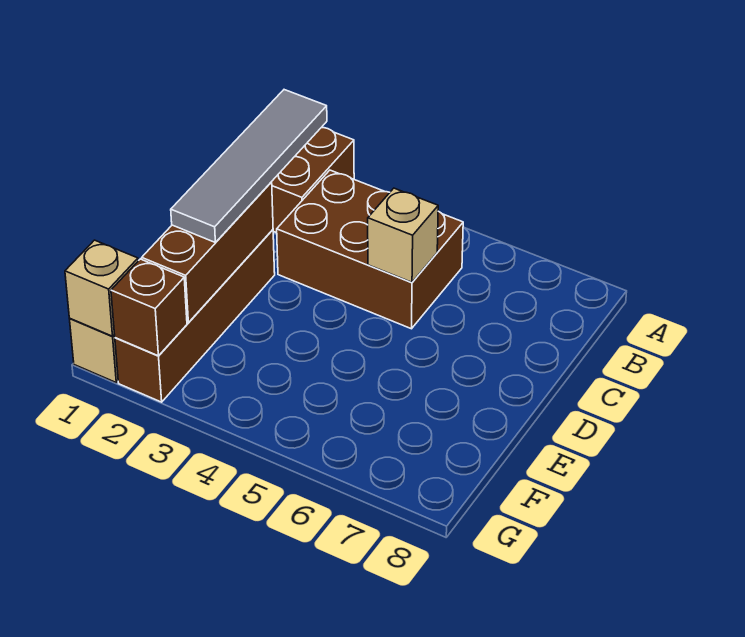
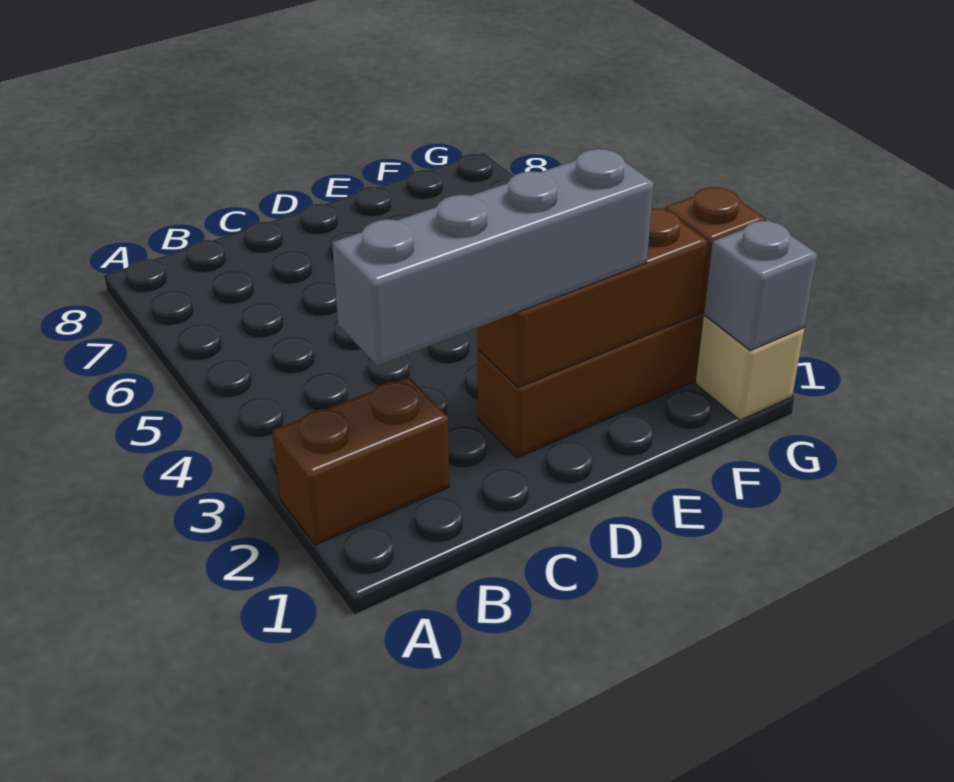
grey tile B2:E2 level 3 -> grey brick B2:E2 level 3
brown brick B3:C5 level 1 -> none
tan brick C5 level 2 -> none
tan brick G1 level 2 -> grey brick G1 level 2

